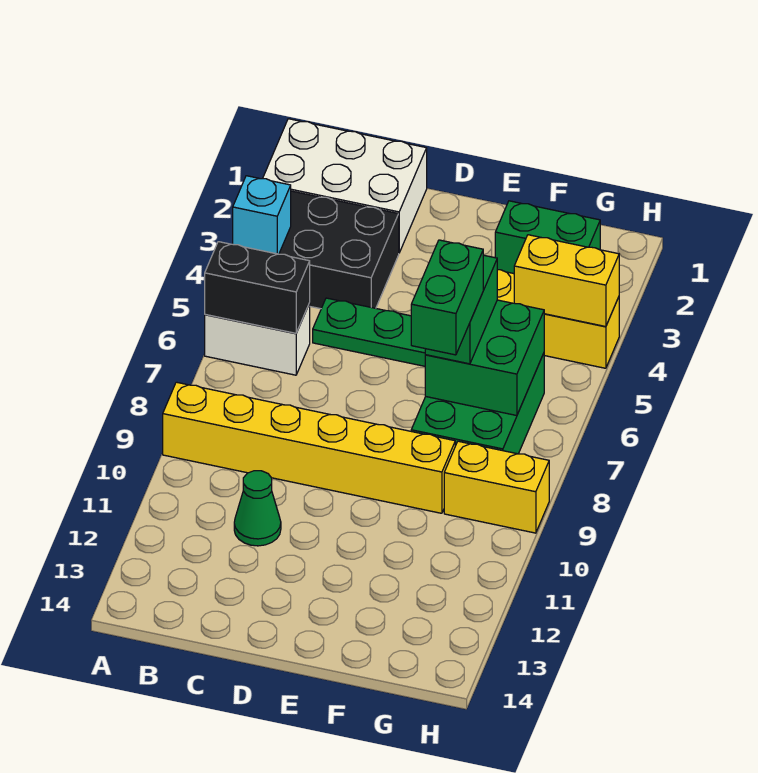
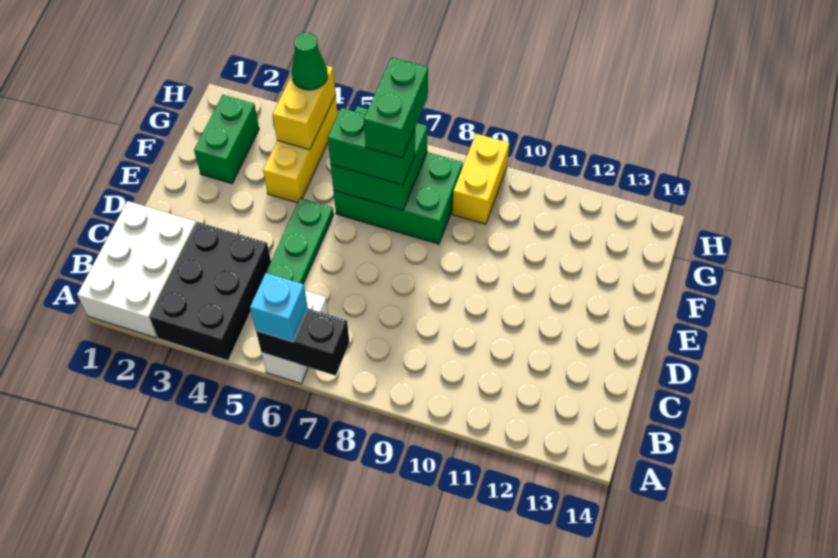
cyan brick A4 level 2 -> cyan brick A6 level 3
black brick A6:B6 level 2 -> black brick A6:A7 level 2
yellow brick A9:F9 level 1 -> none
green cone C11 level 1 -> green cone H4 level 3
green brick F7:F8 level 4 -> green brick F7:G7 level 4

